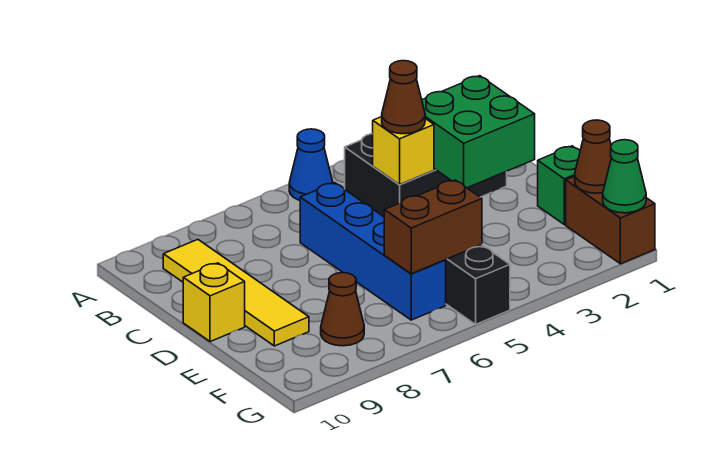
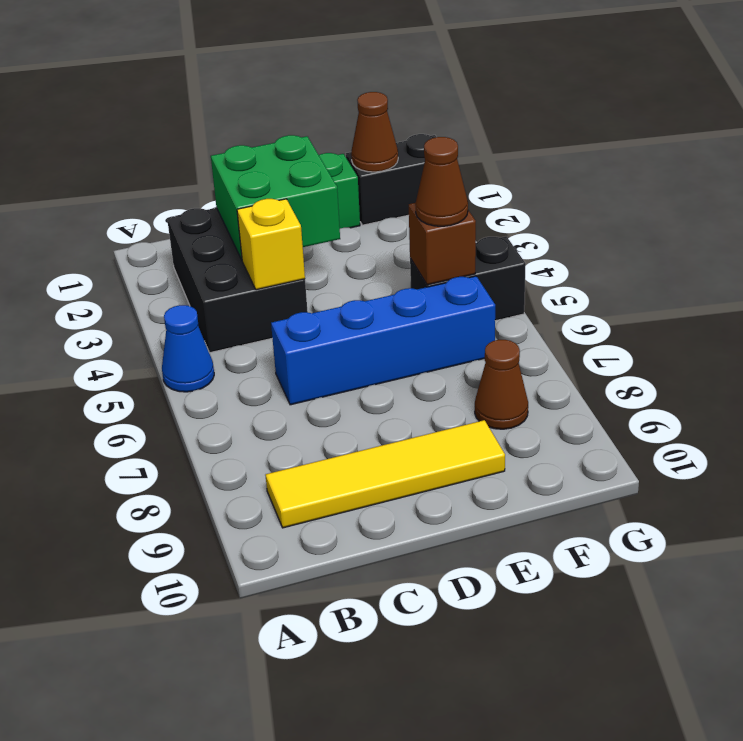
brown cone C4 level 3 -> brown cone F5 level 3
yellow brick D10 level 1 -> none
brown brick F1:G1 level 1 -> black brick F1:G1 level 1
brown brick F5:F6 level 2 -> brown brick F5 level 2
green cone G1 level 2 -> none

